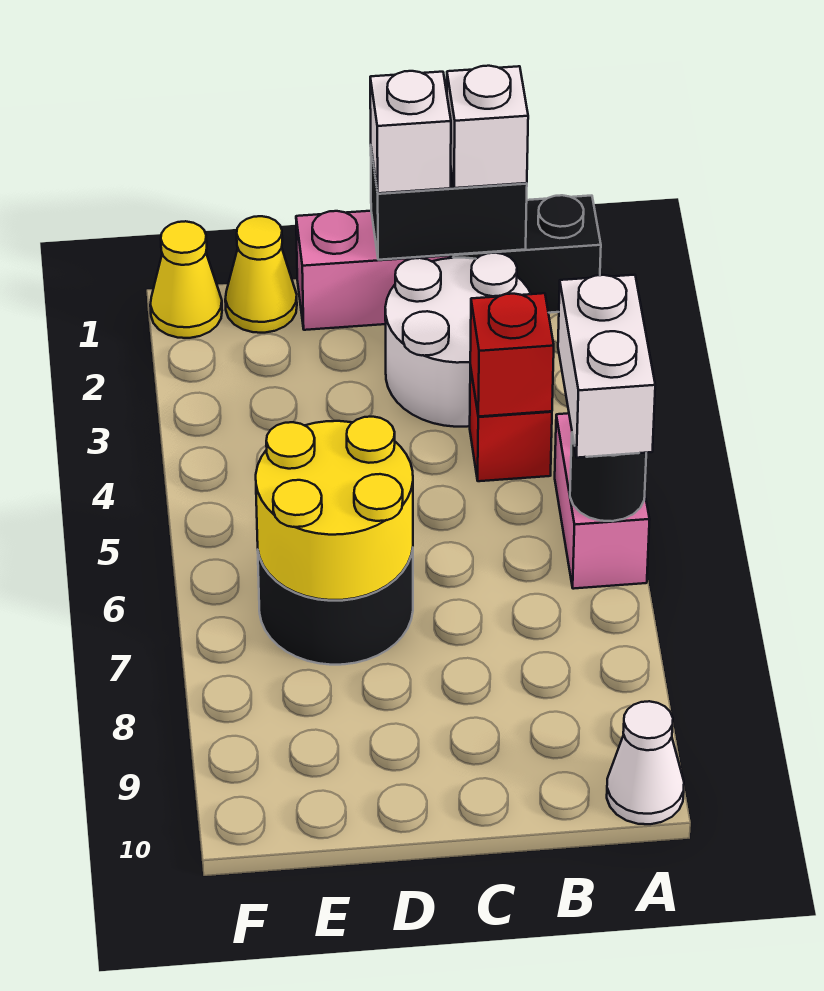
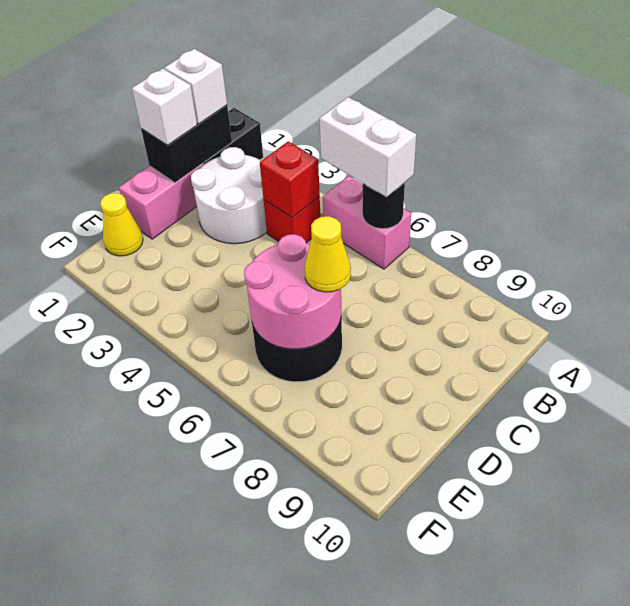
white cone A10 level 1 -> none
yellow round brick D6:E7 level 2 -> pink round brick D6:E7 level 2
yellow cone F1 level 1 -> yellow cone D7 level 3

